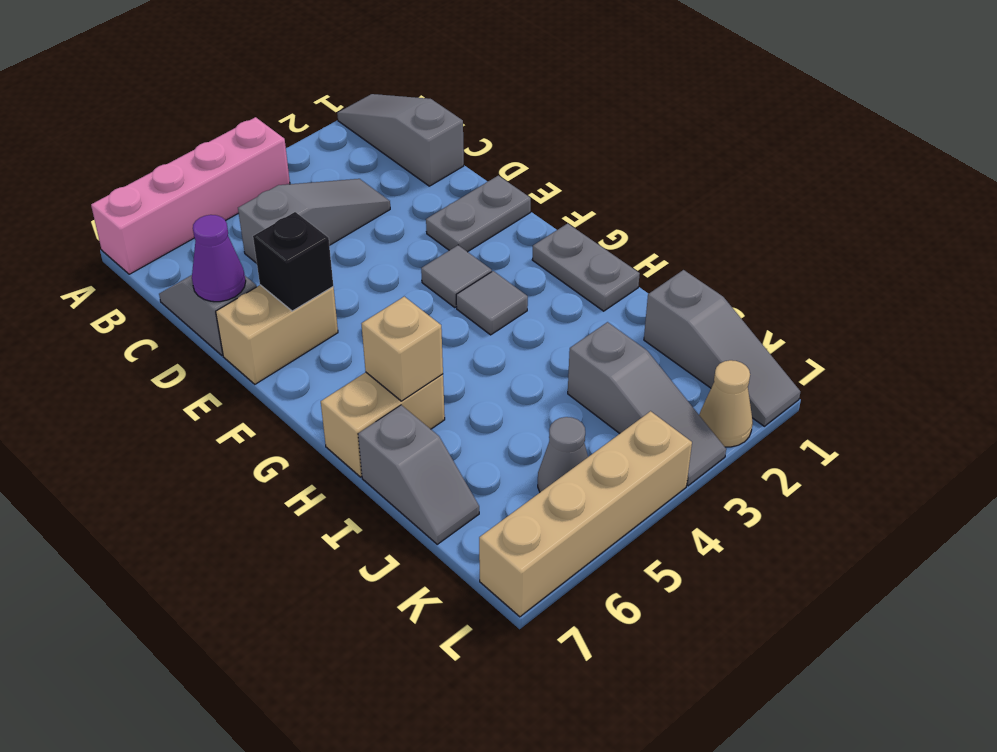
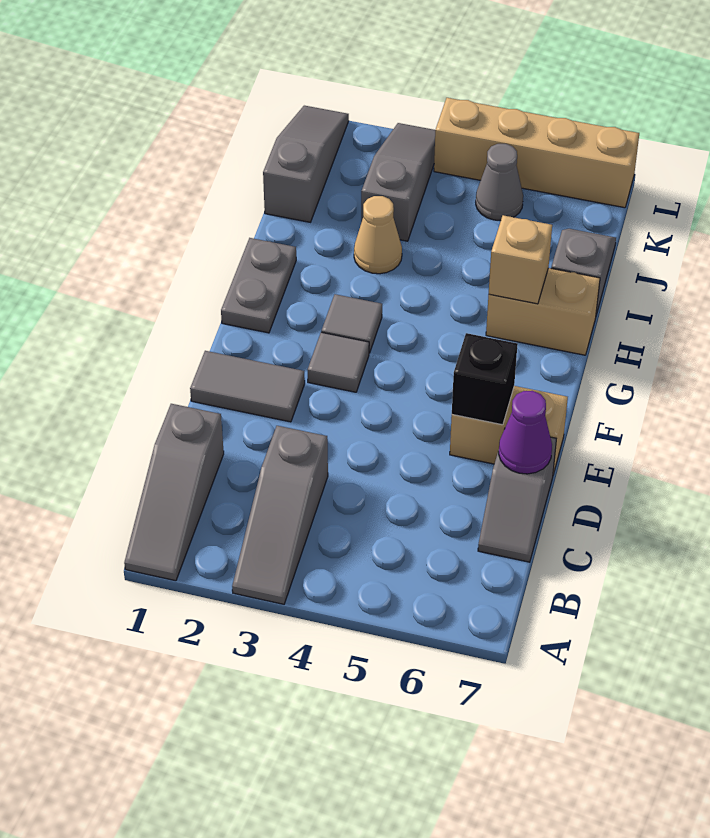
pink brick A4:A7 level 1 -> none
grey slope C3:C5 level 1 top 5 -> grey slope A3:C3 level 1 top C
grey plate E1:E2 level 1 -> grey tile E1:E2 level 1
tan cone L2 level 1 -> tan cone I3 level 1

